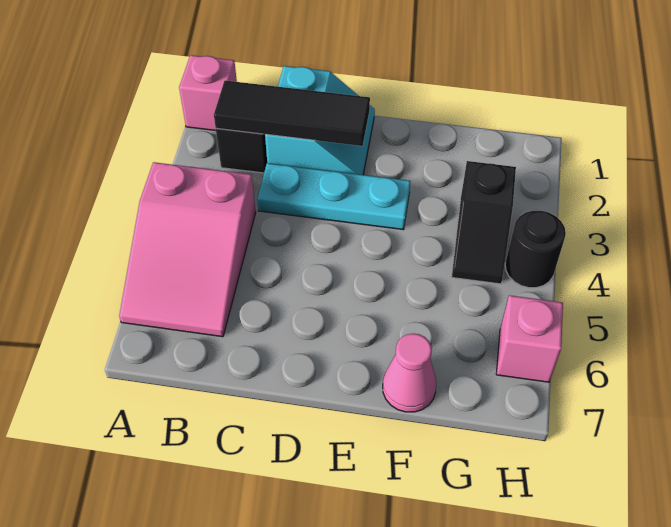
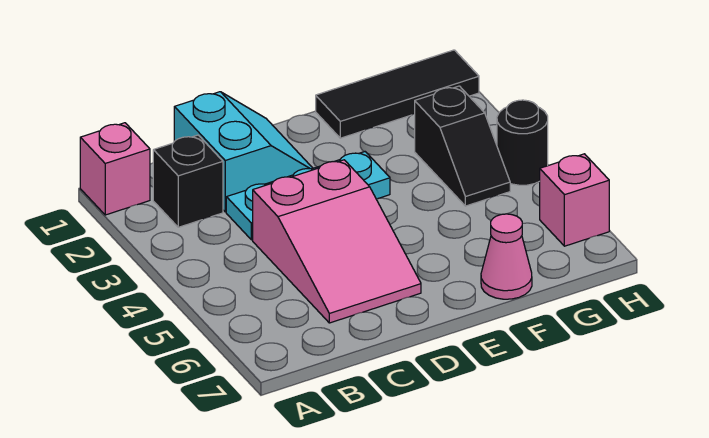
pink slope A4:B6 level 1 top 4 -> pink slope C4:D6 level 1 top 4
black tile B2:D2 level 2 -> black tile F1:H1 level 1

